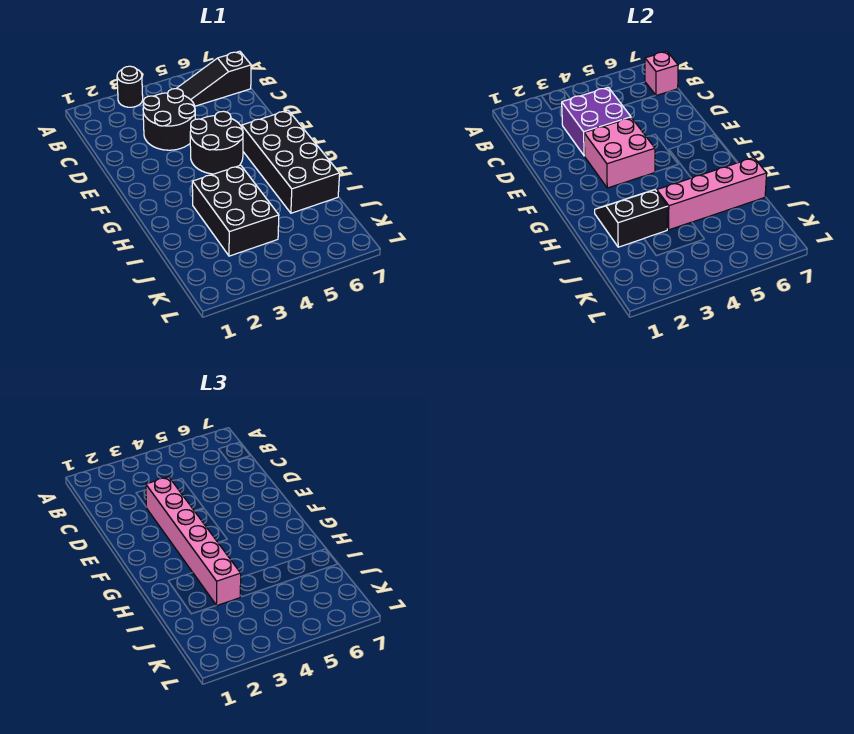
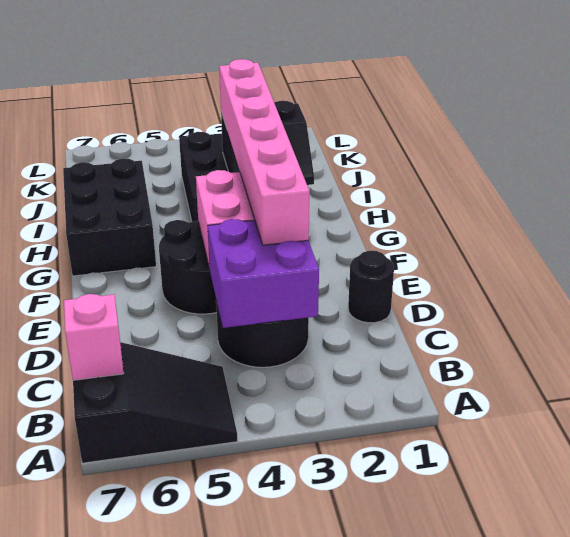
black round brick A3 level 1 -> black round brick D1 level 1
black slope B5:B7 level 1 top 7 -> black slope A5:B7 level 1 top 7
black brick F6:I7 level 1 -> black brick G6:I7 level 1
pink brick I4:I7 level 2 -> none

